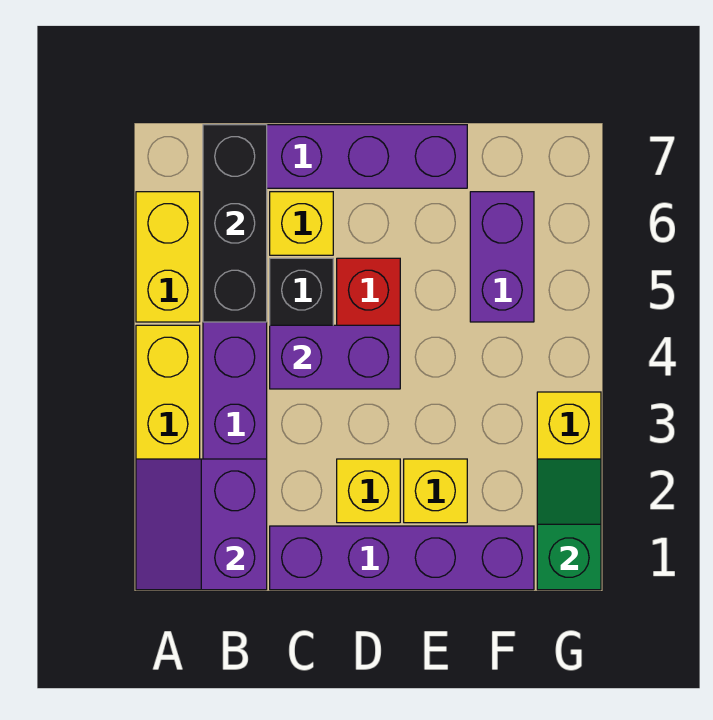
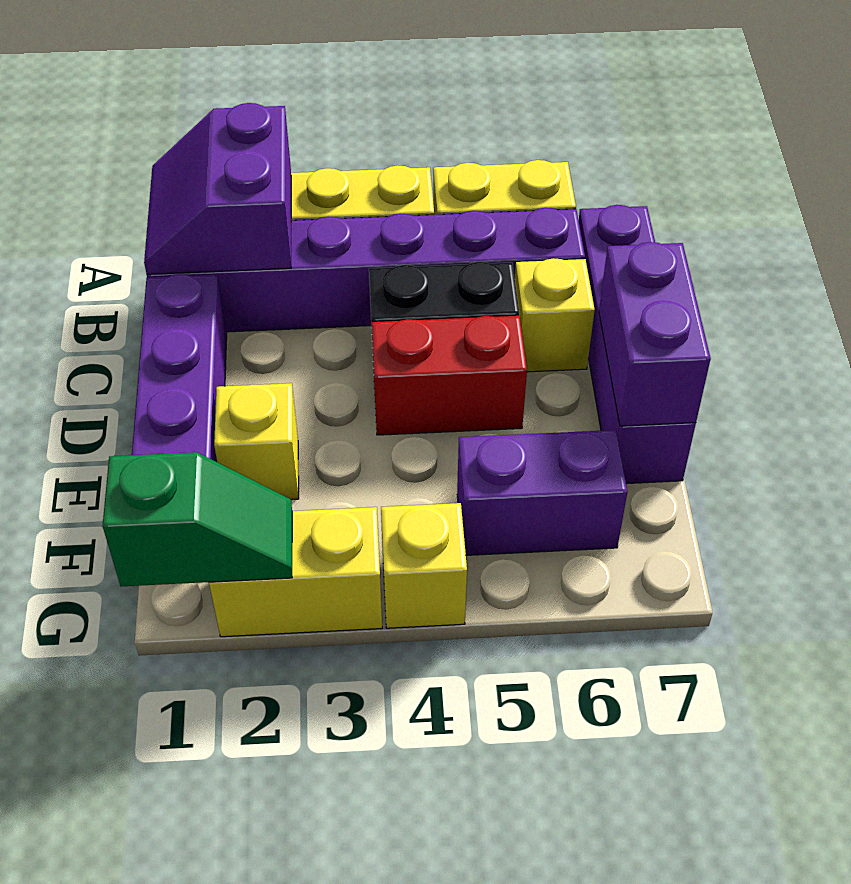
purple slope A1:B2 level 2 top B -> purple slope A1:B2 level 2 top 2
black brick B5:B7 level 2 -> none
purple brick C4:D4 level 2 -> purple brick D7:E7 level 2
yellow brick D2 level 1 -> yellow brick G4 level 1

